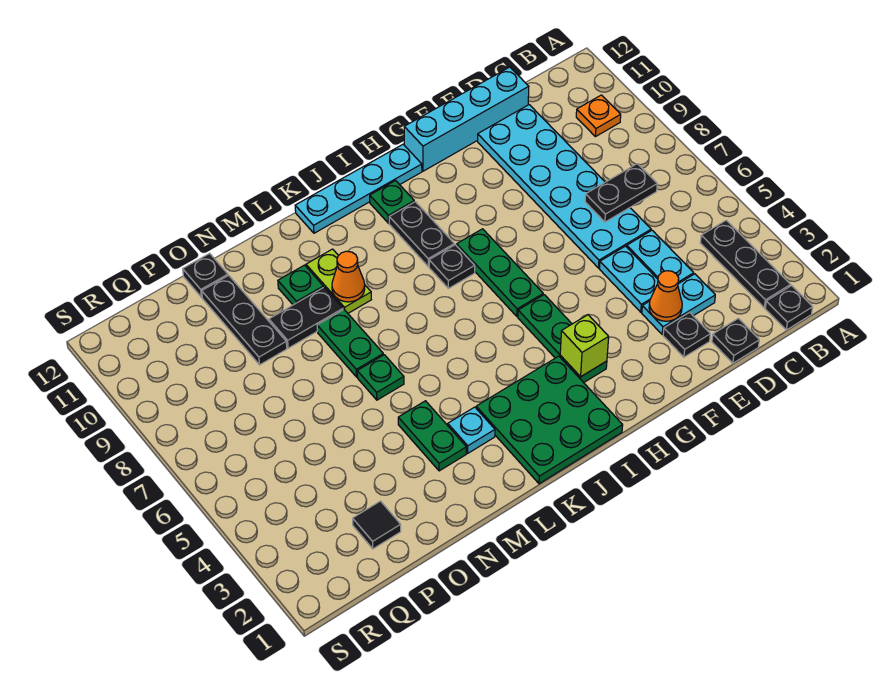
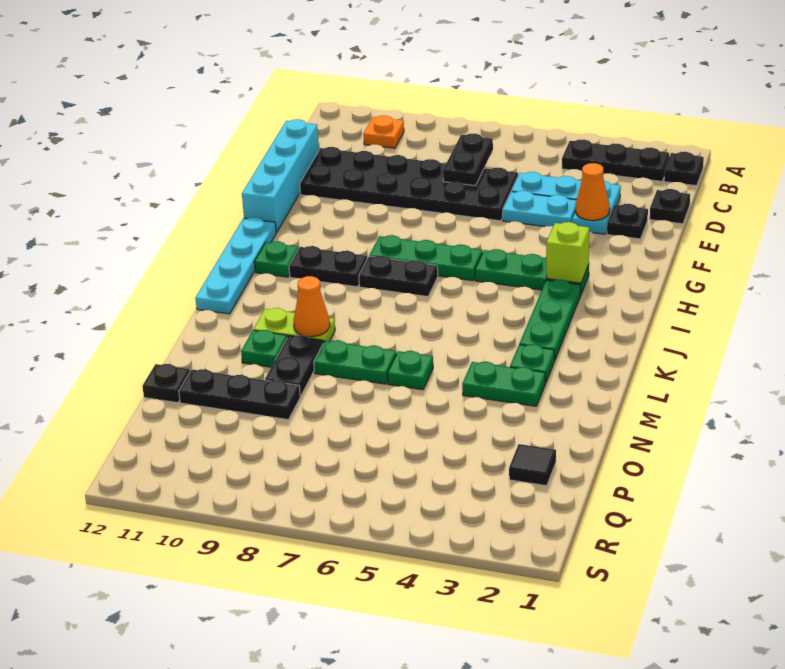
cyan plate D6:E11 level 1 -> black plate D6:E11 level 1
green plate I1:K3 level 1 -> green plate I3:K3 level 1
black plate I8 level 1 -> black plate I7:I8 level 1
cyan plate L3 level 1 -> green plate L3 level 1

